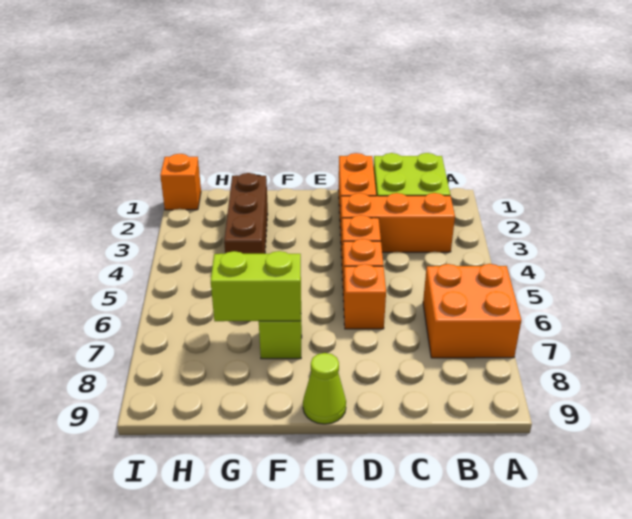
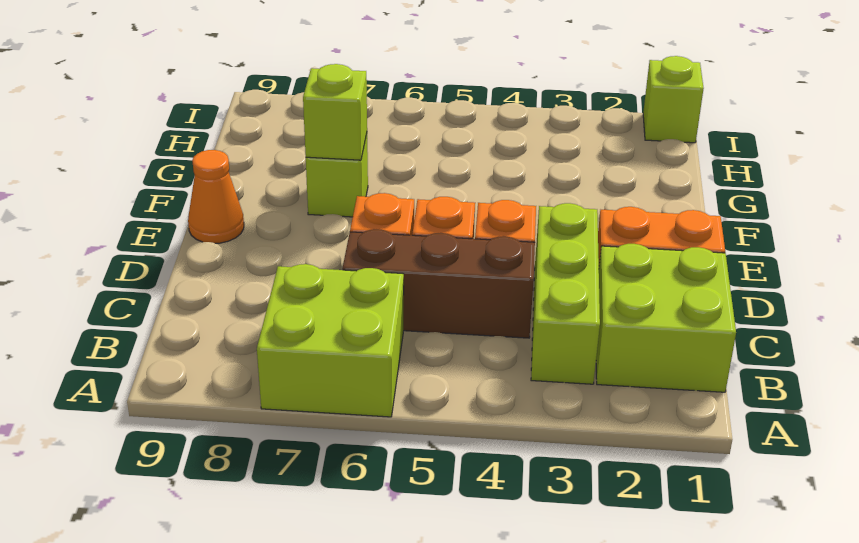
orange brick A6:B7 level 1 -> lime brick A6:B7 level 1
orange brick B3:D3 level 1 -> lime brick B3:D3 level 1
lime cone E9 level 1 -> orange cone E9 level 1
lime brick F7:G7 level 2 -> lime brick F7 level 2
brown brick G2:G4 level 1 -> brown brick C4:C6 level 1
orange brick I1 level 1 -> lime brick I1 level 1

